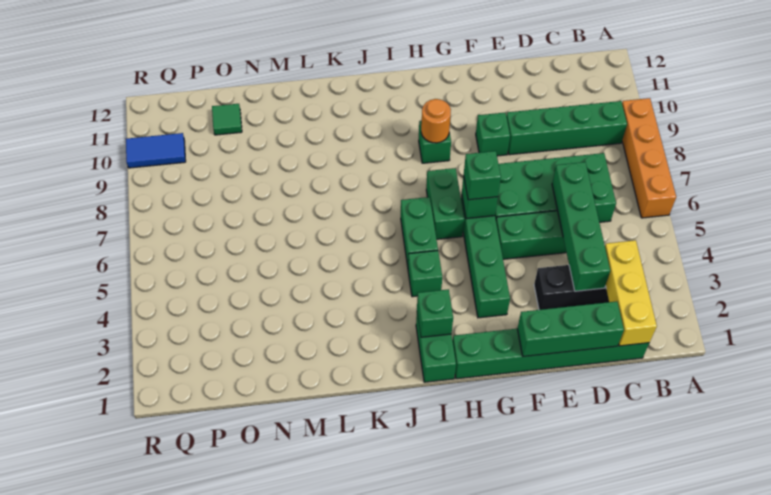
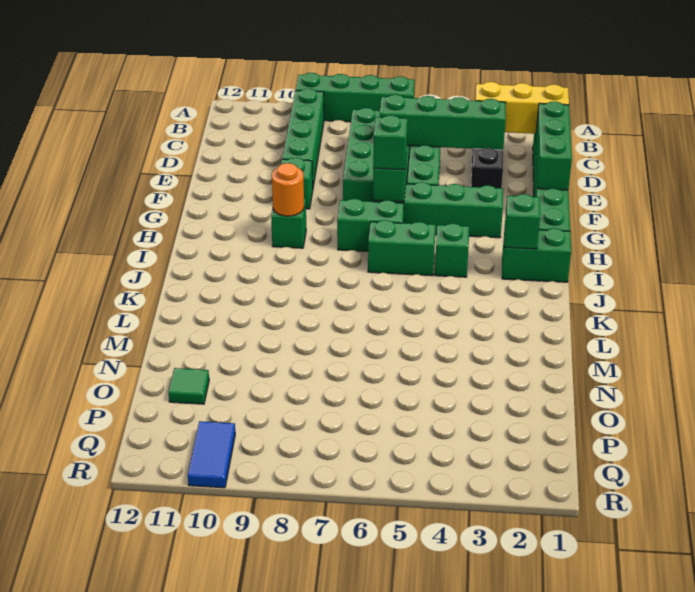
orange brick A6:A9 level 1 -> green brick A6:A9 level 1

